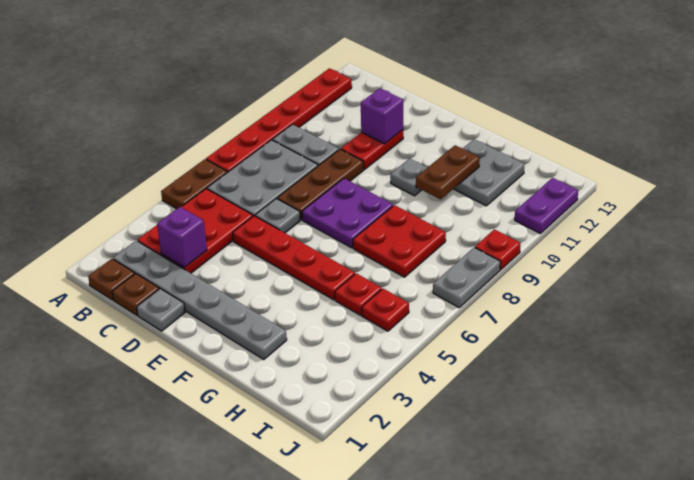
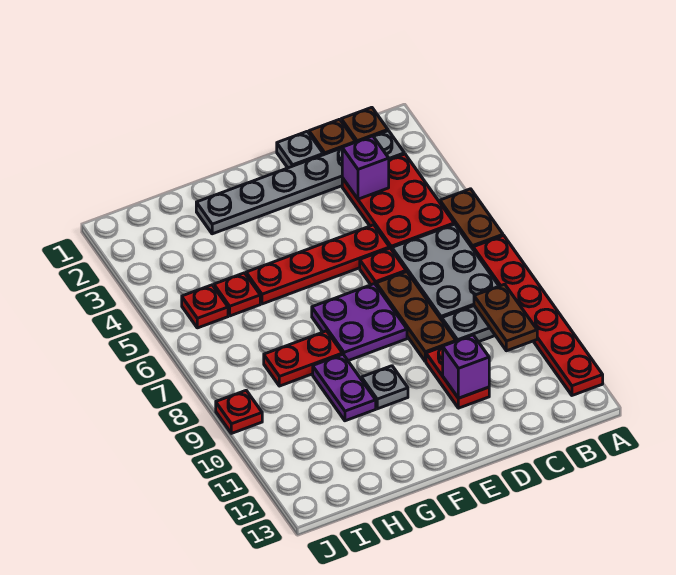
grey plate D6 level 1 -> red plate D6 level 1
red plate G7:H8 level 1 -> red plate G8:H8 level 1
brown plate G10:G11 level 2 -> brown plate B9:B10 level 2
grey plate G11:H12 level 1 -> none
grey plate J7:J8 level 1 -> none
purple plate J11:J12 level 1 -> purple plate G9:G10 level 1

